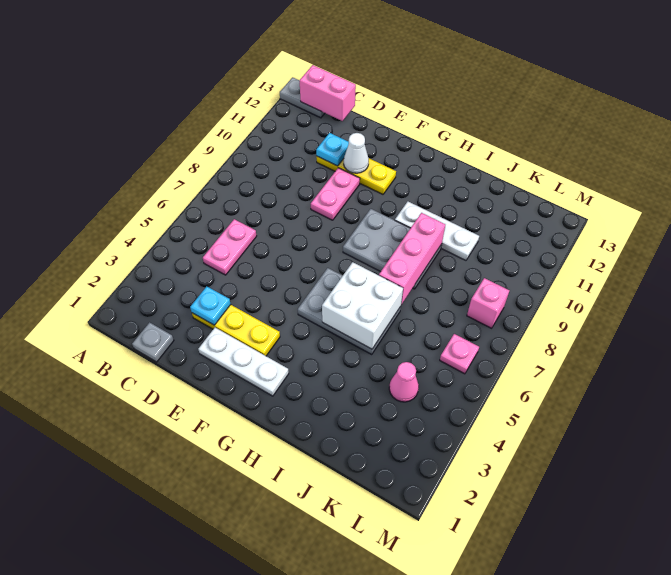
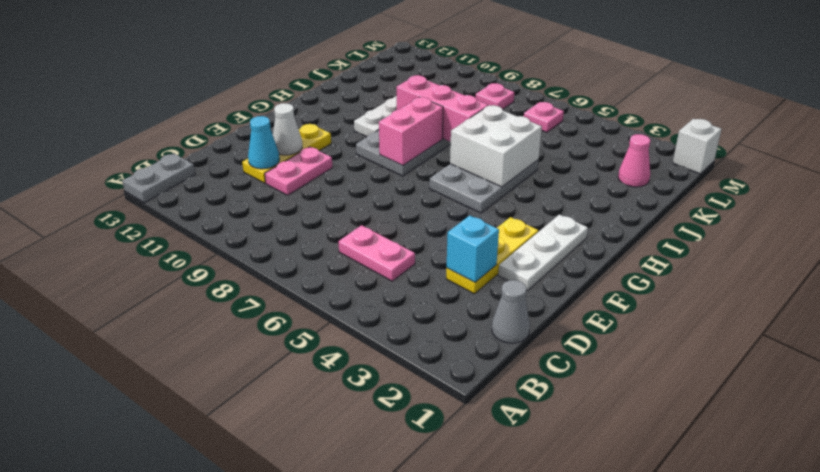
pink brick B13:C13 level 2 -> pink brick G8:H8 level 2
grey plate C1 level 1 -> grey cone C1 level 1
cyan plate D3 level 2 -> cyan brick D3 level 2
cyan plate D11 level 2 -> cyan cone D11 level 2
pink plate E9:E10 level 1 -> pink plate D10:E10 level 1
pink cone K4 level 1 -> pink cone K2 level 1
pink brick L8 level 1 -> pink plate L8 level 1
none -> white brick M1 level 1

